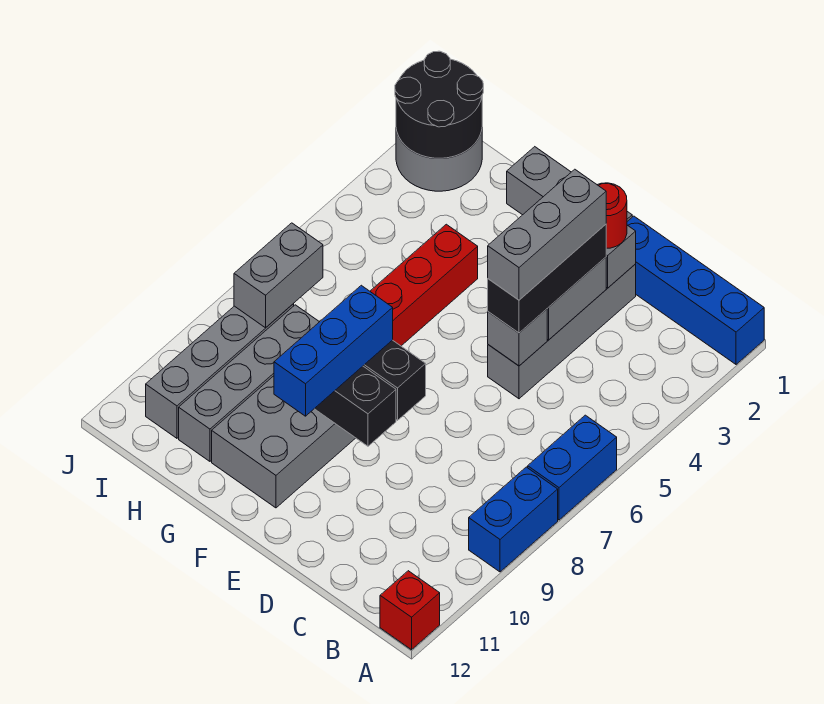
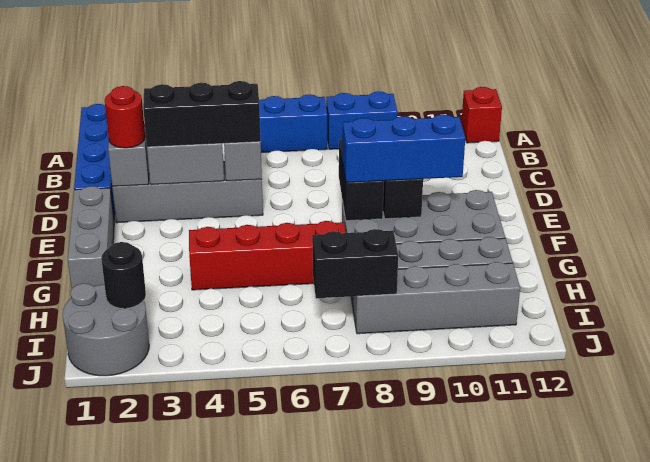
grey brick D3:D5 level 4 -> none
black round brick I1:J2 level 2 -> black round brick I2 level 2
grey brick I7:I8 level 2 -> black brick I7:I8 level 2

